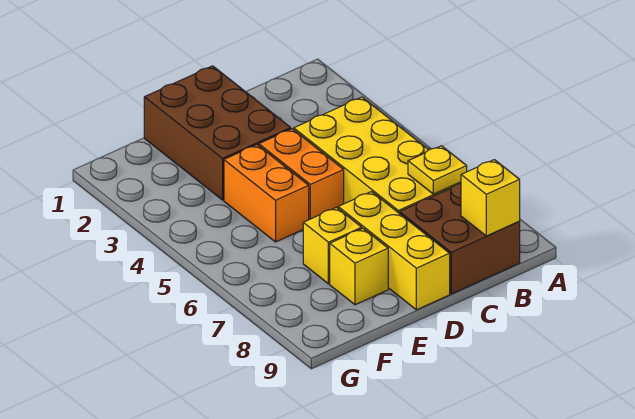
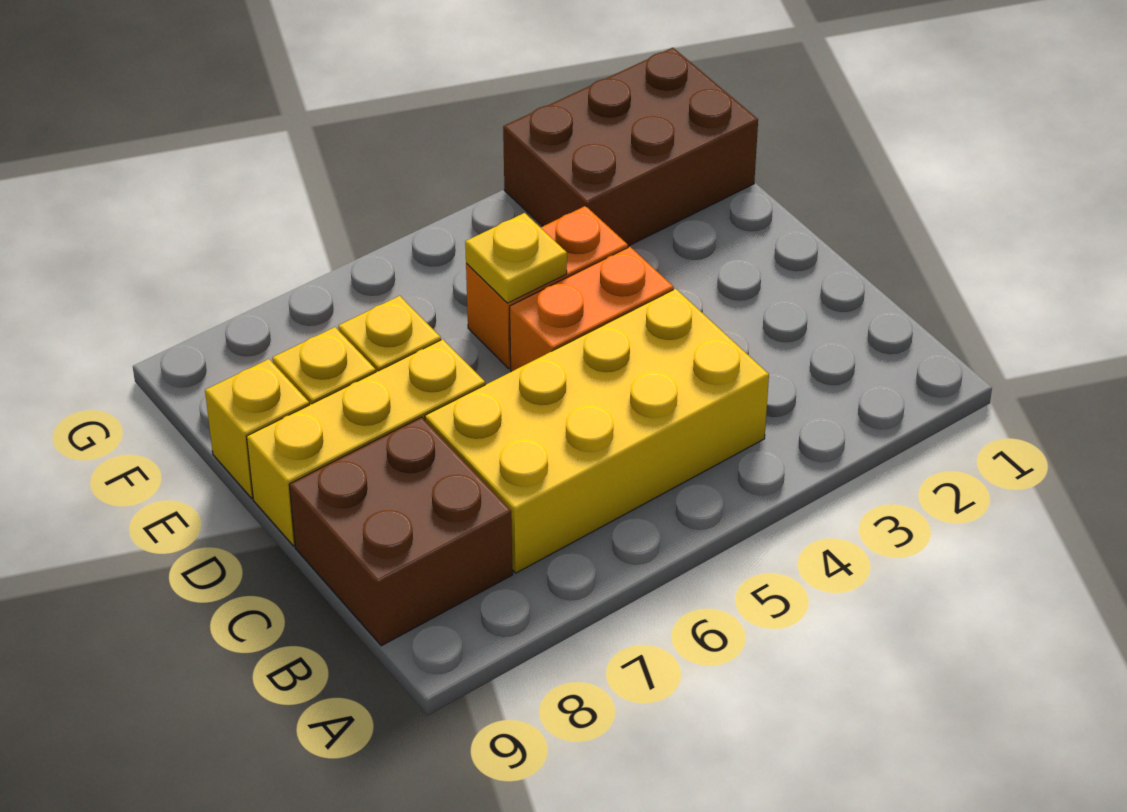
yellow plate B7 level 2 -> yellow plate E5 level 2
yellow brick B9 level 2 -> yellow brick E9 level 1
brown brick D1:E3 level 1 -> brown brick F1:G3 level 1

